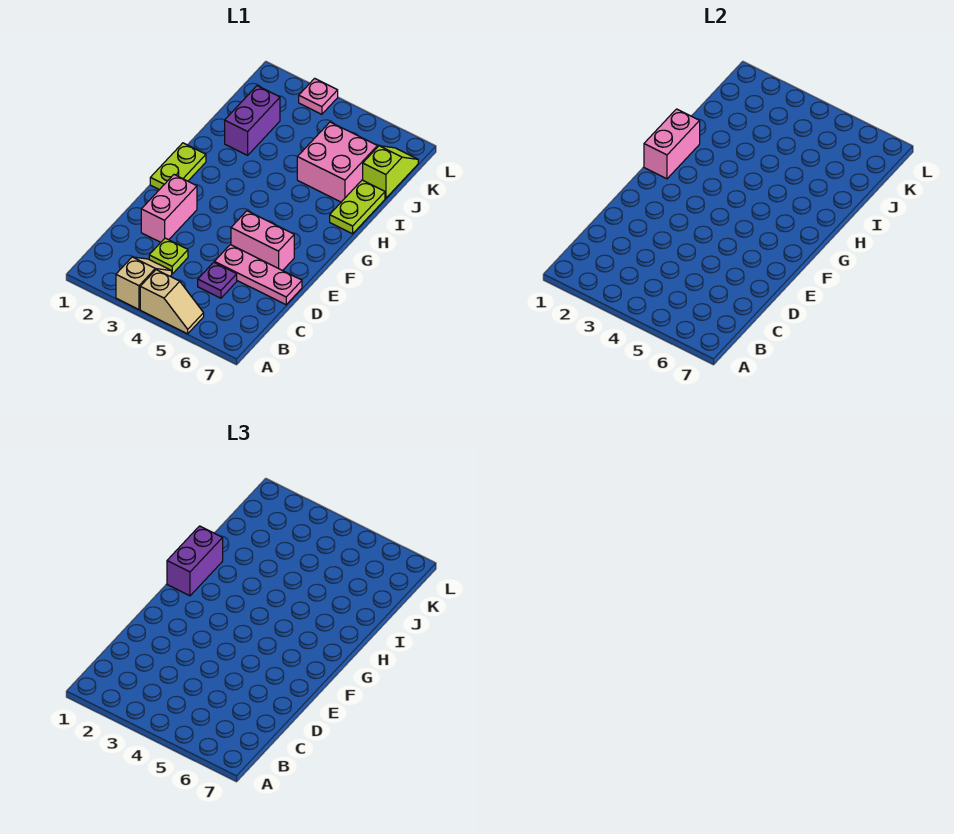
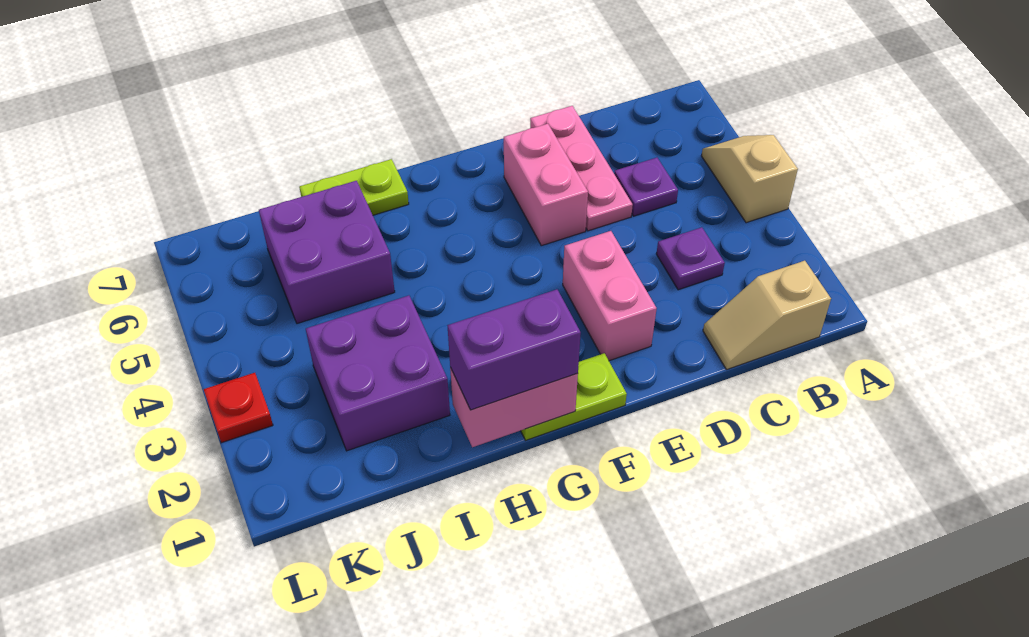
tan slope A3:B3 level 1 top A -> tan slope B1:C1 level 1 top B
lime plate C3 level 1 -> purple plate C3 level 1
pink brick D2:E2 level 1 -> pink brick E2:E3 level 1
purple brick I2:J2 level 1 -> purple brick I2:J3 level 1
pink brick I5:J6 level 1 -> purple brick I5:J6 level 1
lime slope J7:K7 level 1 top J -> none
pink plate L3 level 1 -> red plate L3 level 1

